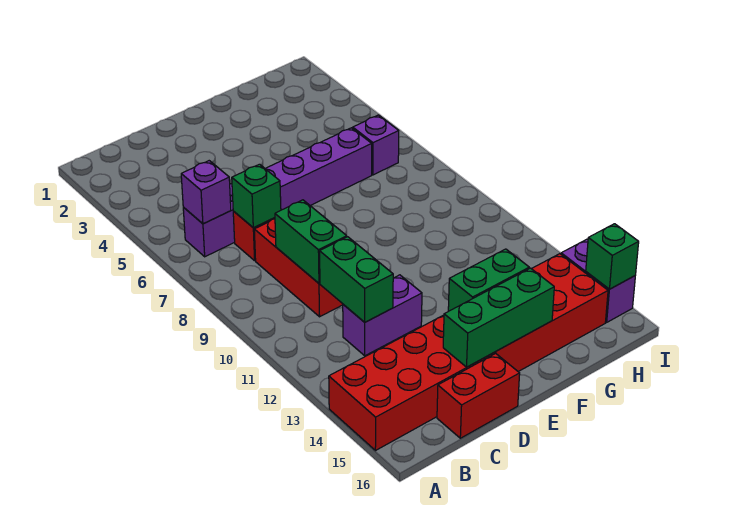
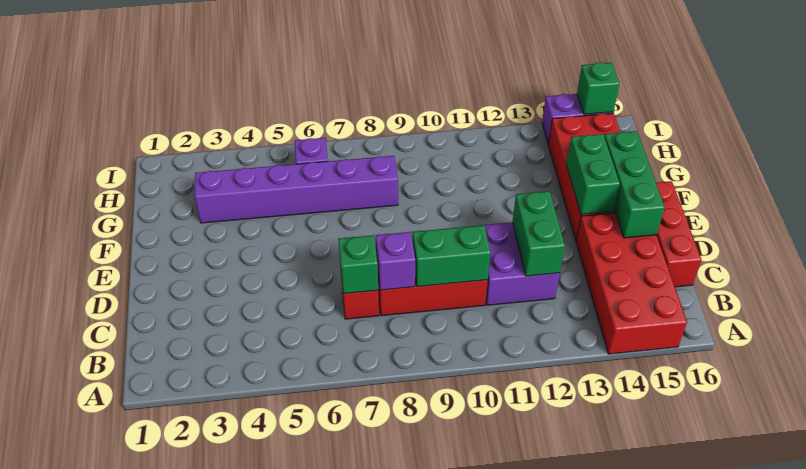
purple brick B6:G6 level 1 -> purple brick G3:G8 level 1
purple brick B6 level 2 -> purple brick C8 level 2
green brick C11:C12 level 2 -> green brick C12:D12 level 2
purple brick C12:D12 level 1 -> purple brick C11:D12 level 1
red brick C16:D16 level 1 -> red brick C16:E16 level 1

